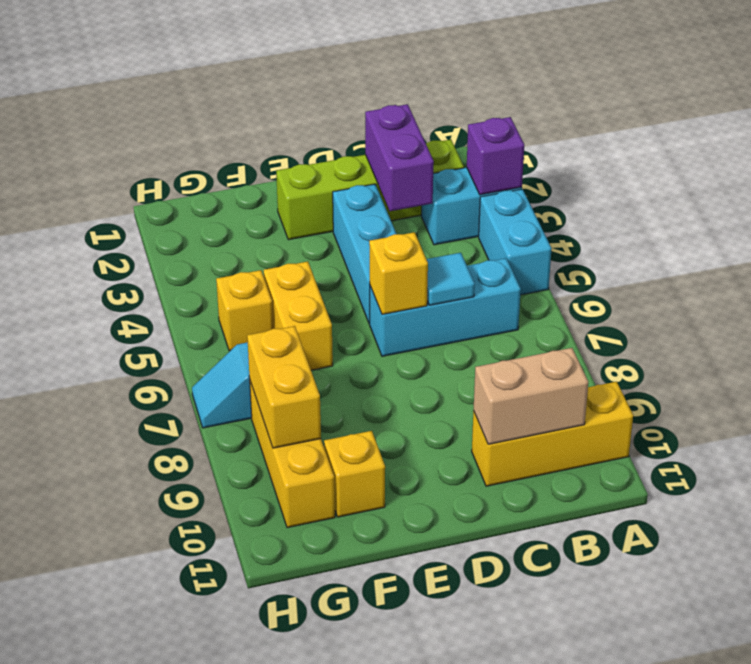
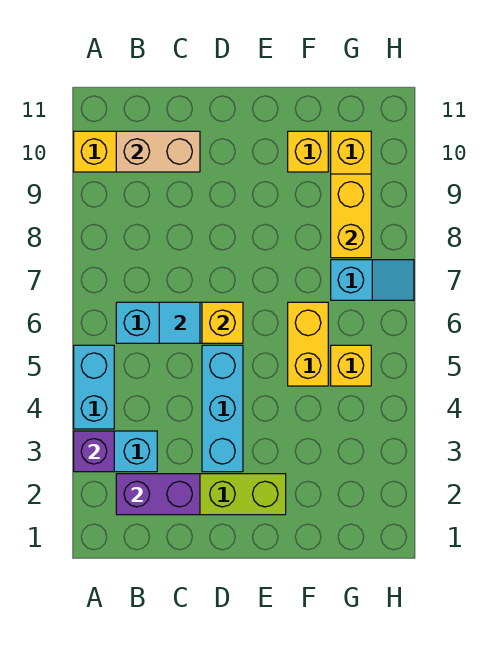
purple brick C2:C3 level 2 -> purple brick B2:C2 level 2

